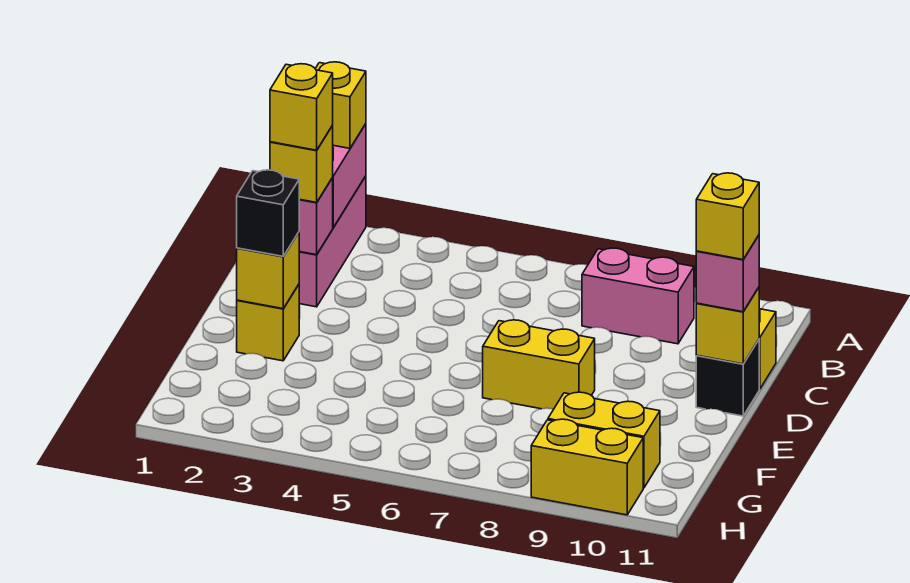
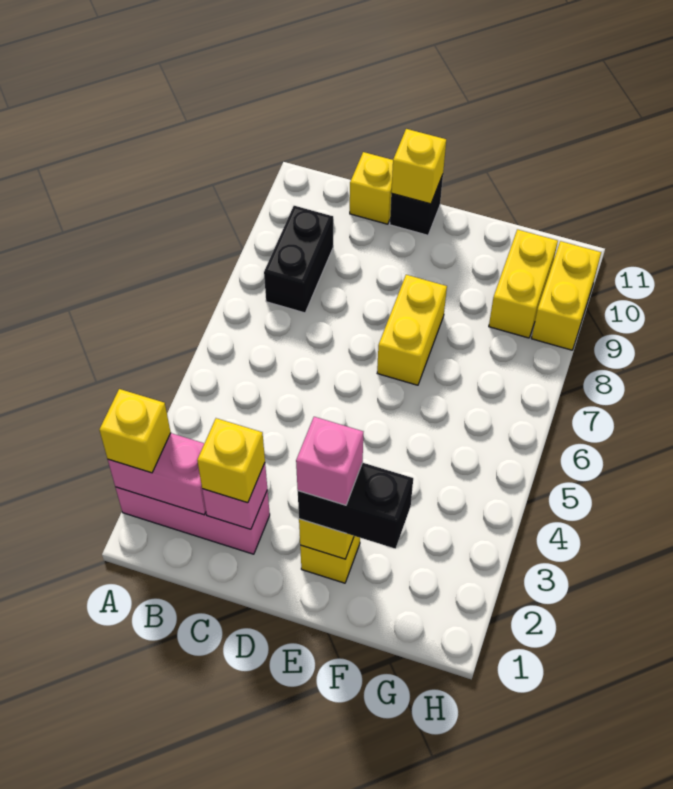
pink brick B8:B9 level 1 -> black brick B8:B9 level 1
yellow brick C2 level 4 -> none
pink brick D11 level 3 -> pink brick E2 level 4
yellow brick D11 level 4 -> none
black brick E2 level 3 -> black brick E2:F2 level 3

